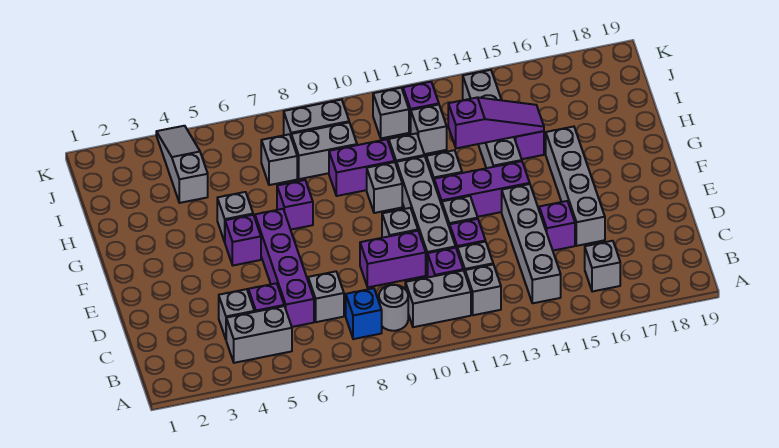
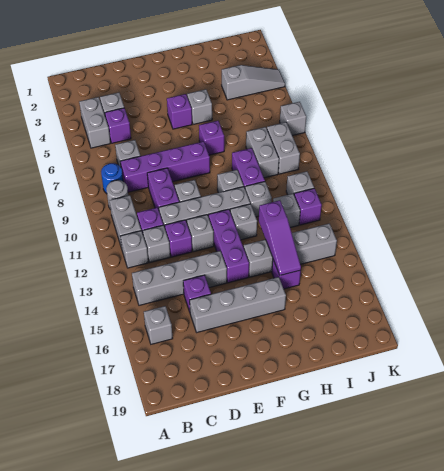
blue brick B8 level 1 -> blue round brick B8 level 1
purple brick C6:F6 level 1 -> purple brick C8:F8 level 1
grey brick I7 level 1 -> grey brick K7 level 1

